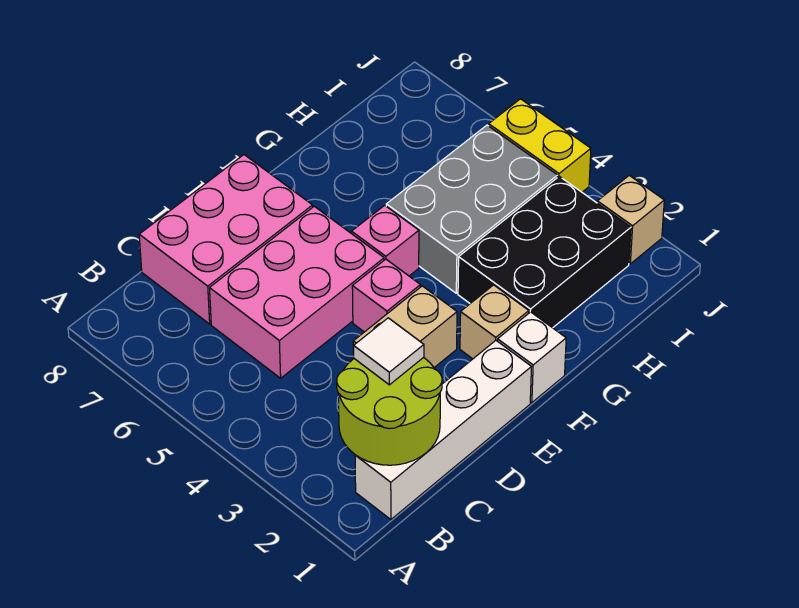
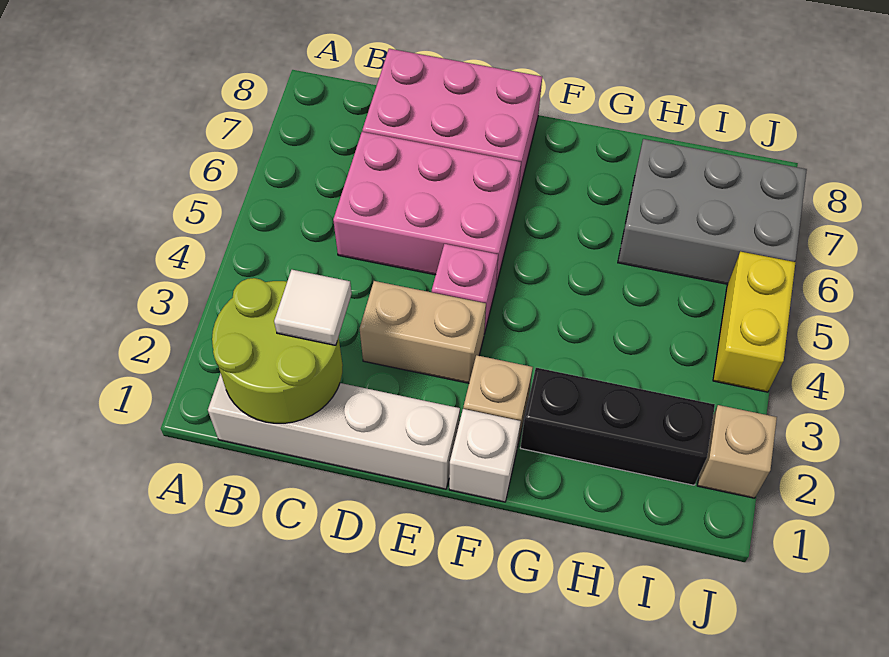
pink brick F5 level 1 -> none
black brick G2:I3 level 1 -> black brick G2:I2 level 1
grey brick G4:I5 level 1 -> grey brick H6:J7 level 1

